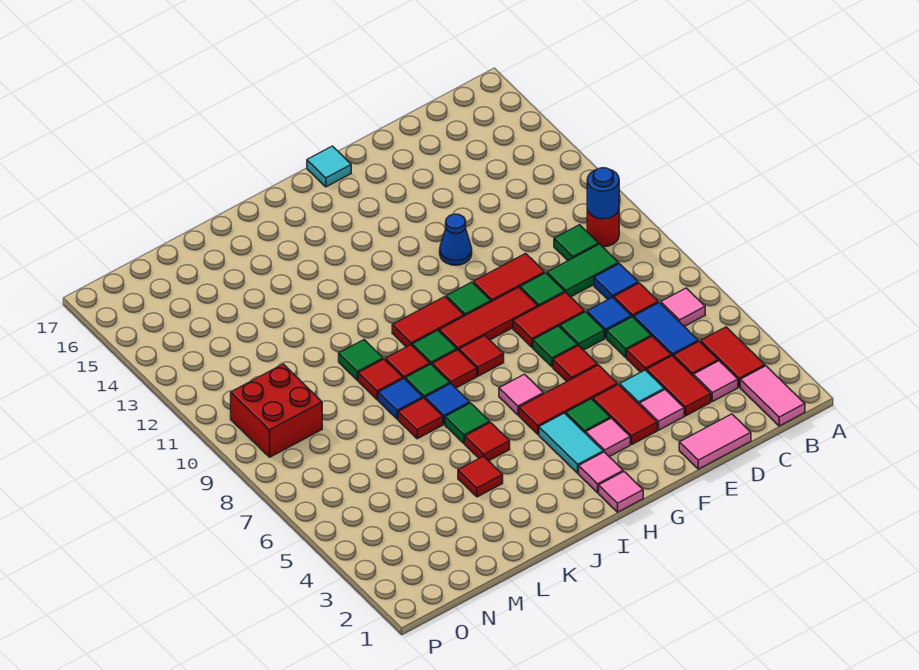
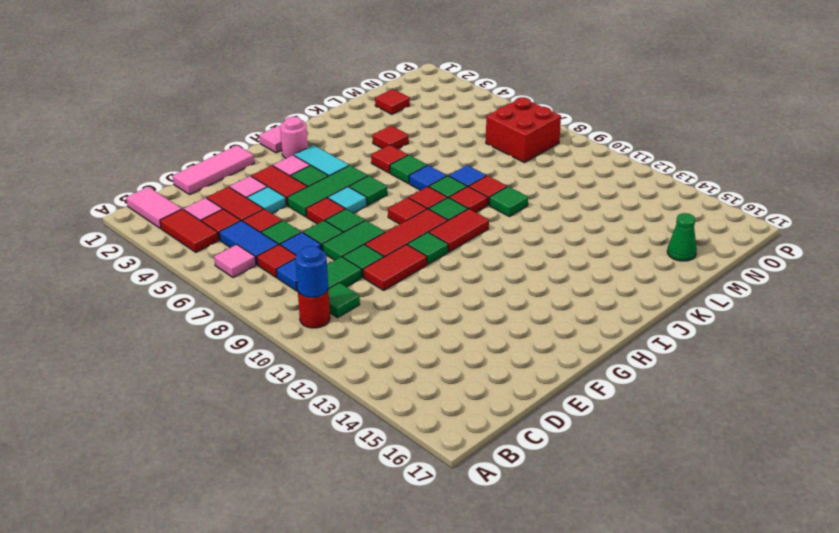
pink tile D1:E1 level 1 -> pink tile D1:F1 level 1
red tile E8:F8 level 1 -> green tile E8:F8 level 1
red tile F5:H5 level 1 -> green tile F5:H5 level 1
blue cone F12 level 1 -> none
cyan tile G17 level 1 -> cyan tile G6 level 1
pink tile H2 level 1 -> pink round brick H2 level 1
pink tile H6 level 1 -> green tile H6 level 1
red tile K7 level 1 -> red tile M2 level 1
none -> green cone M16 level 1
red brick N9:O10 level 1 -> red brick N7:O8 level 1

